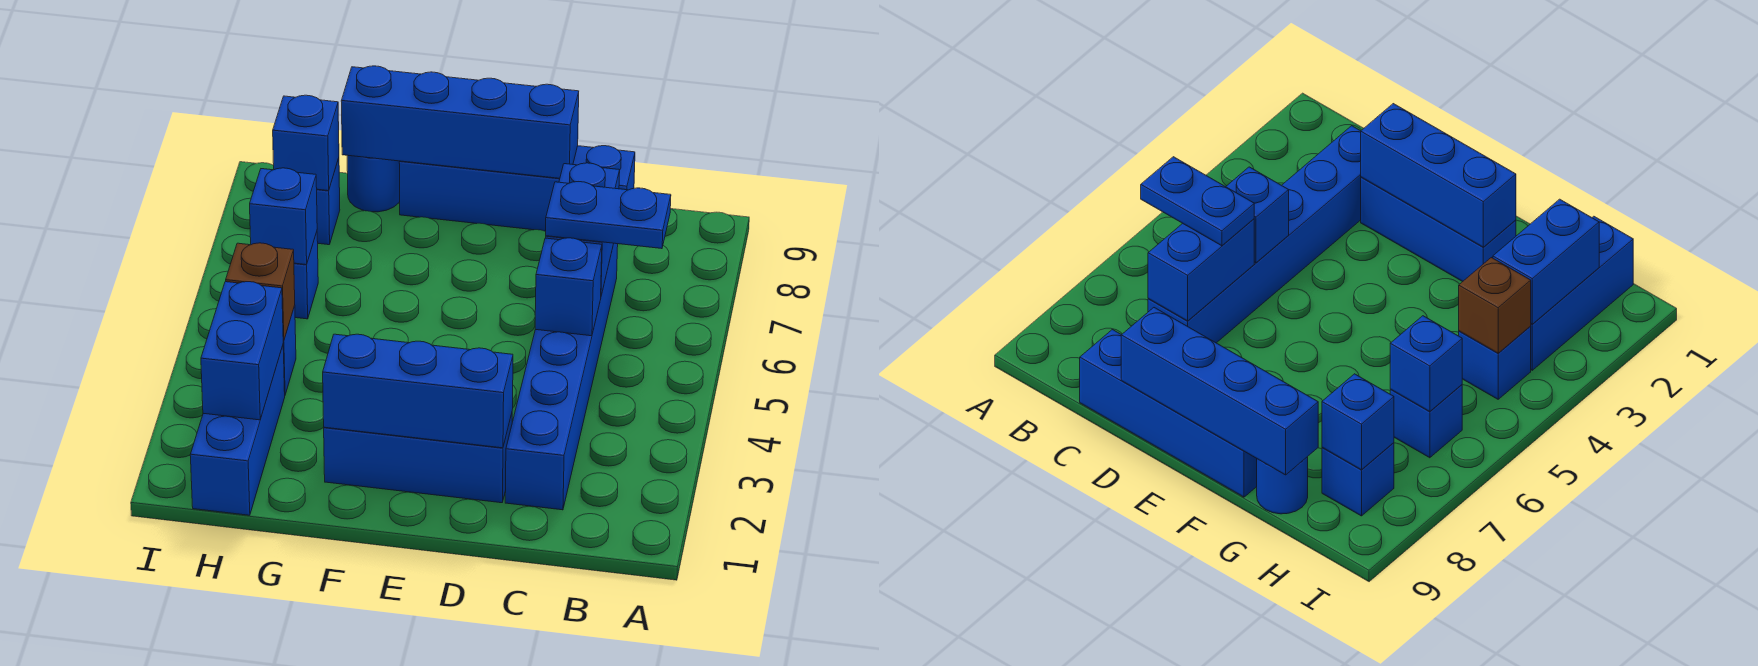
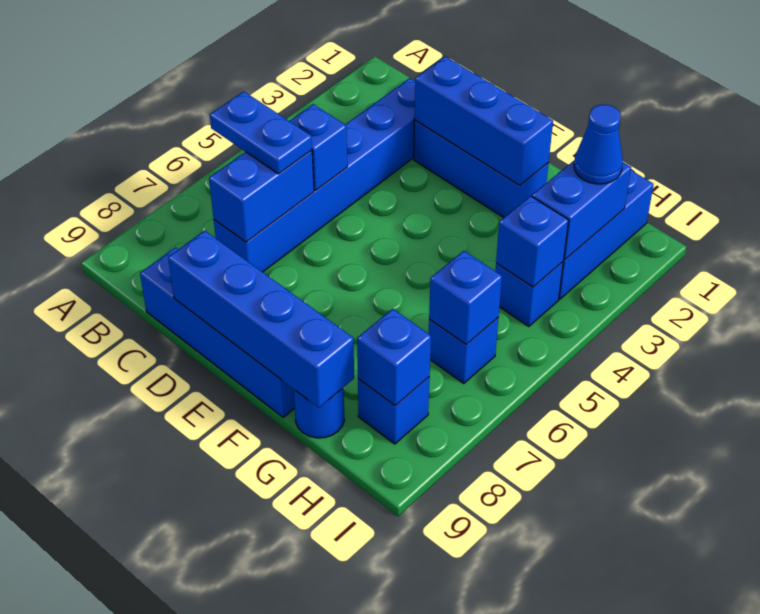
none -> blue cone H2 level 3
brown brick H4 level 2 -> blue brick H4 level 2

